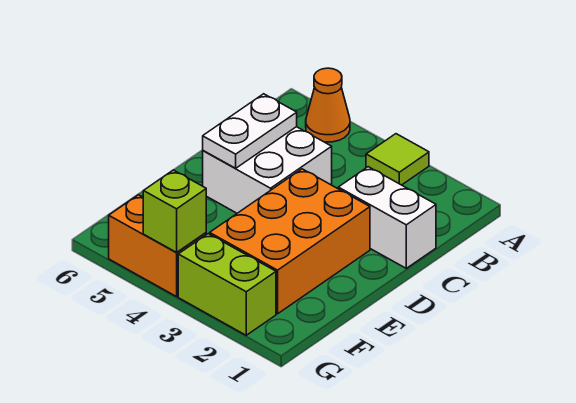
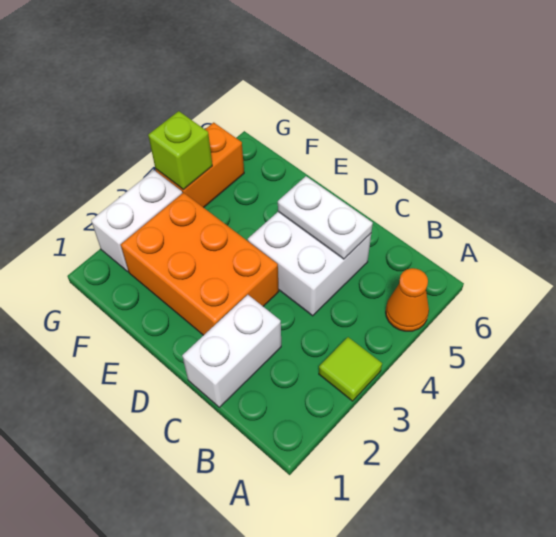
lime brick G2:G3 level 1 -> white brick G2:G3 level 1

